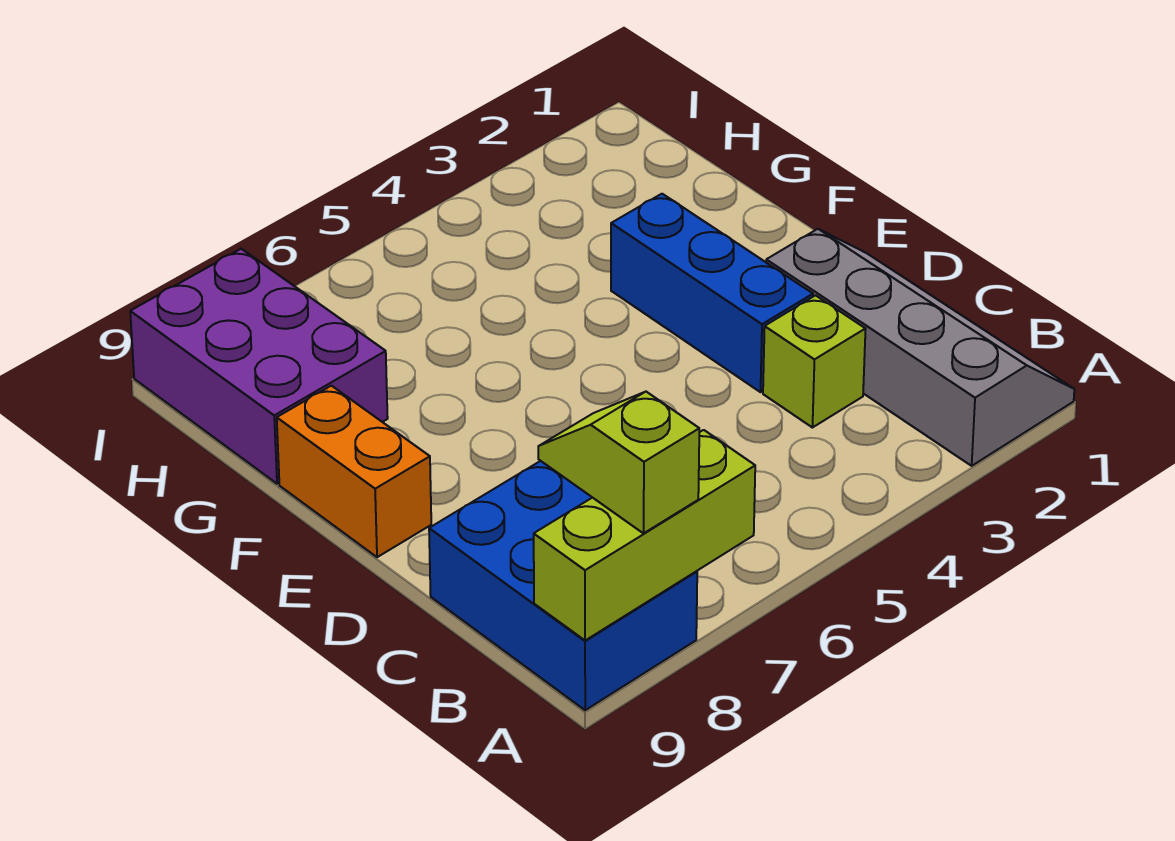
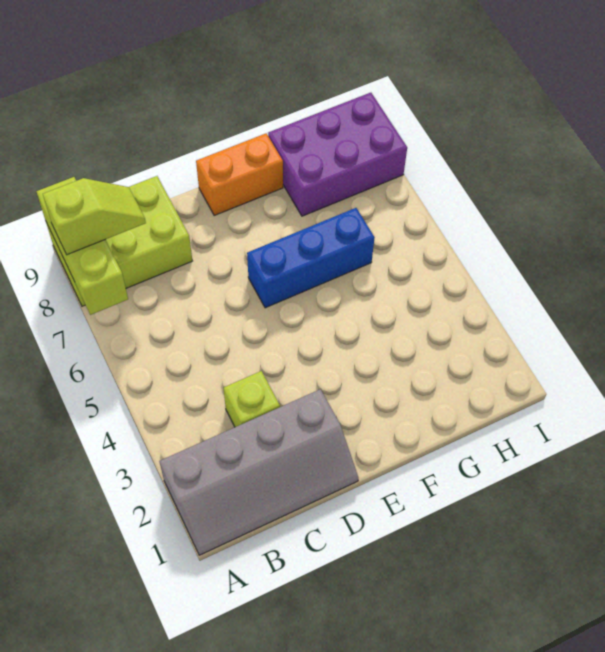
blue brick A8:C9 level 1 -> lime brick A8:C9 level 1
blue brick D3:F3 level 1 -> blue brick E6:G6 level 1

